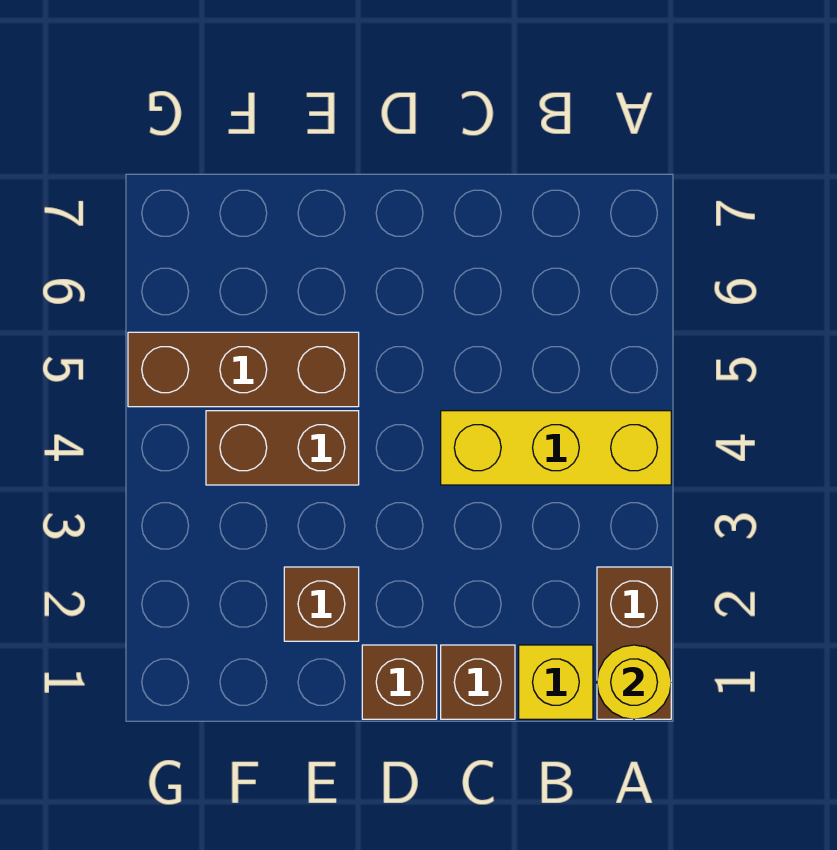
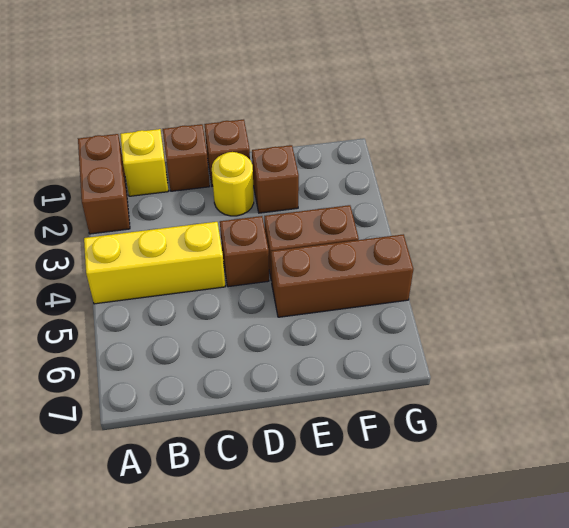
yellow round brick A1 level 2 -> yellow round brick D2 level 1
none -> brown brick D4 level 1

